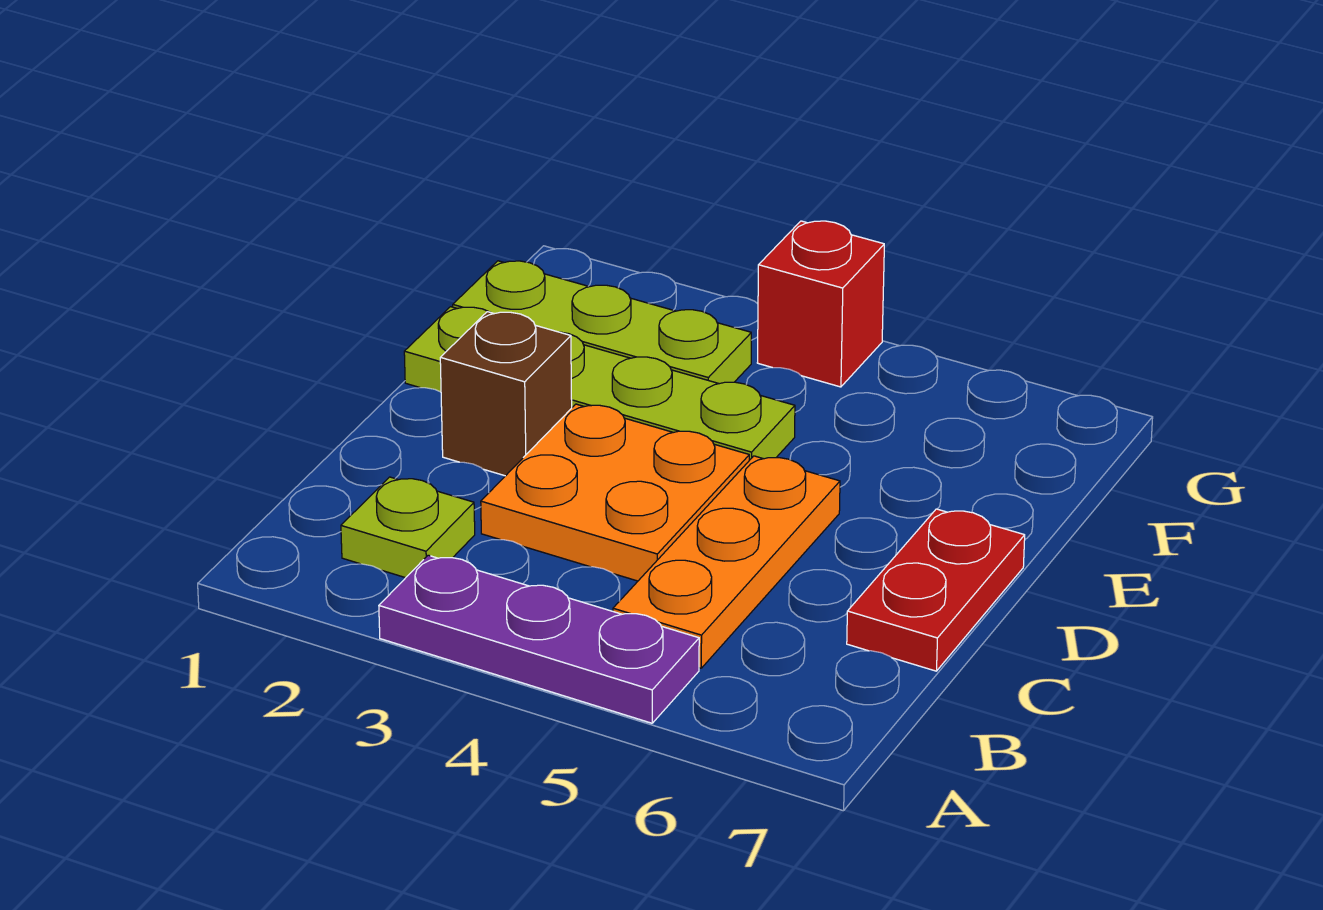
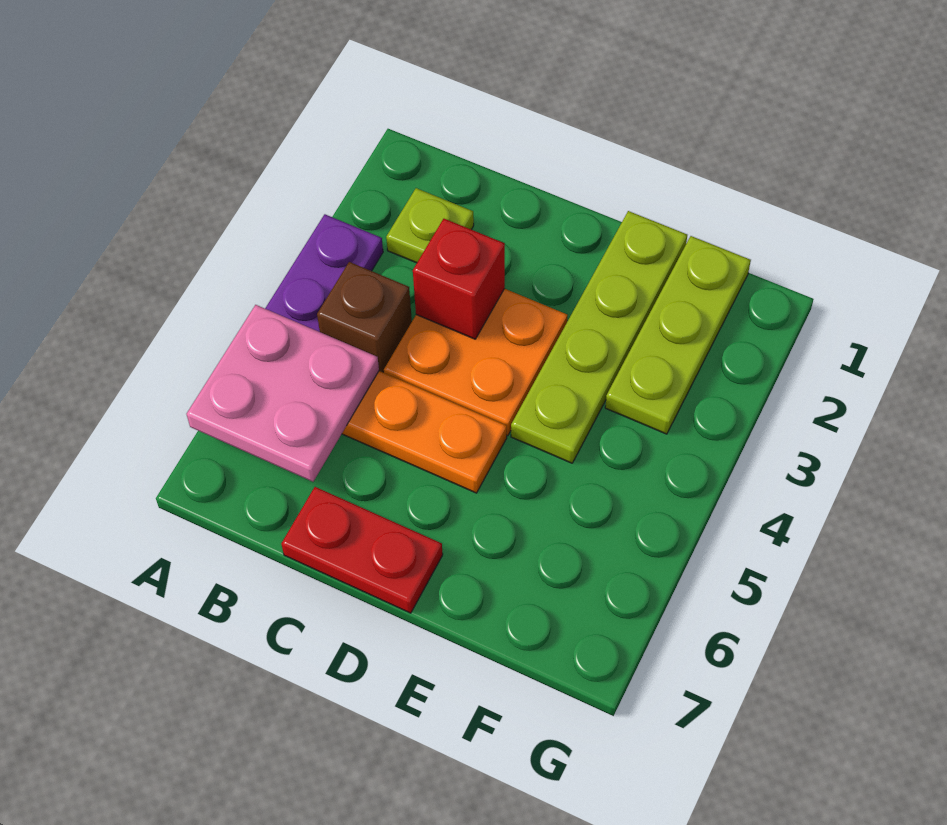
none -> pink plate A5:B6 level 2
brown brick D2 level 1 -> brown brick B4 level 1
red brick G4 level 1 -> red brick C3 level 2

